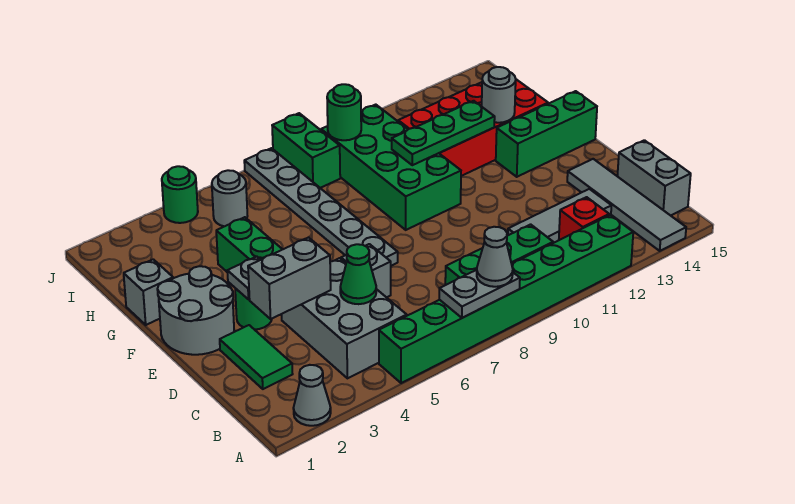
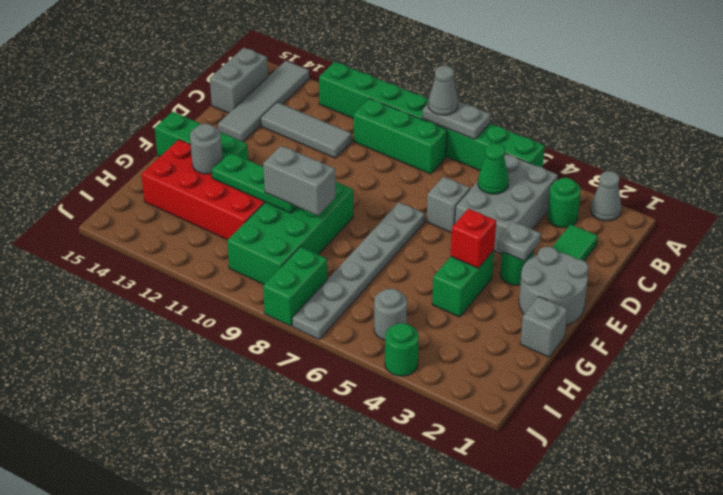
red brick B12 level 1 -> red brick F4 level 2
grey brick D3:D4 level 2 -> grey brick G9:G10 level 3
green round brick I9 level 2 -> green round brick B3 level 1

